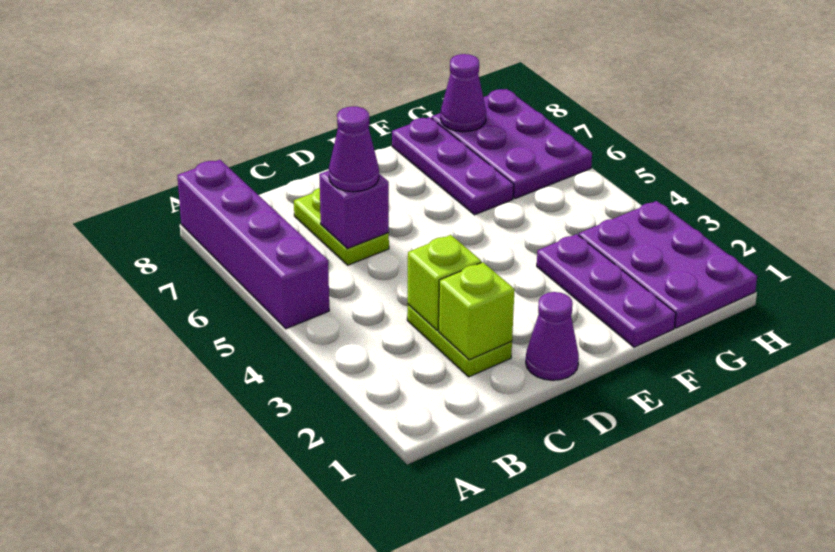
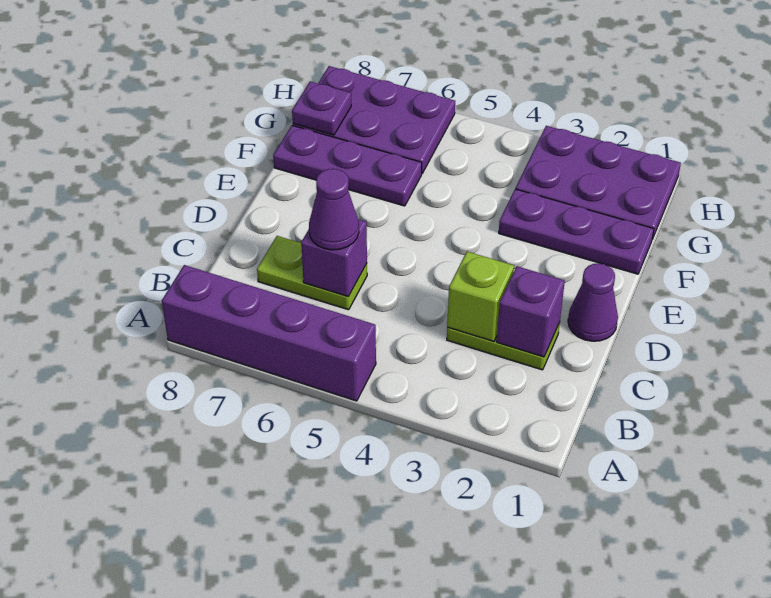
lime brick C2 level 2 -> purple brick C2 level 2
purple cone G8 level 2 -> purple plate G8 level 2

